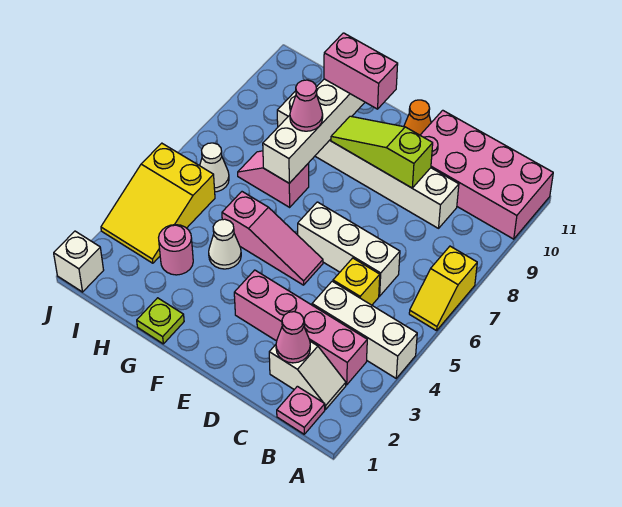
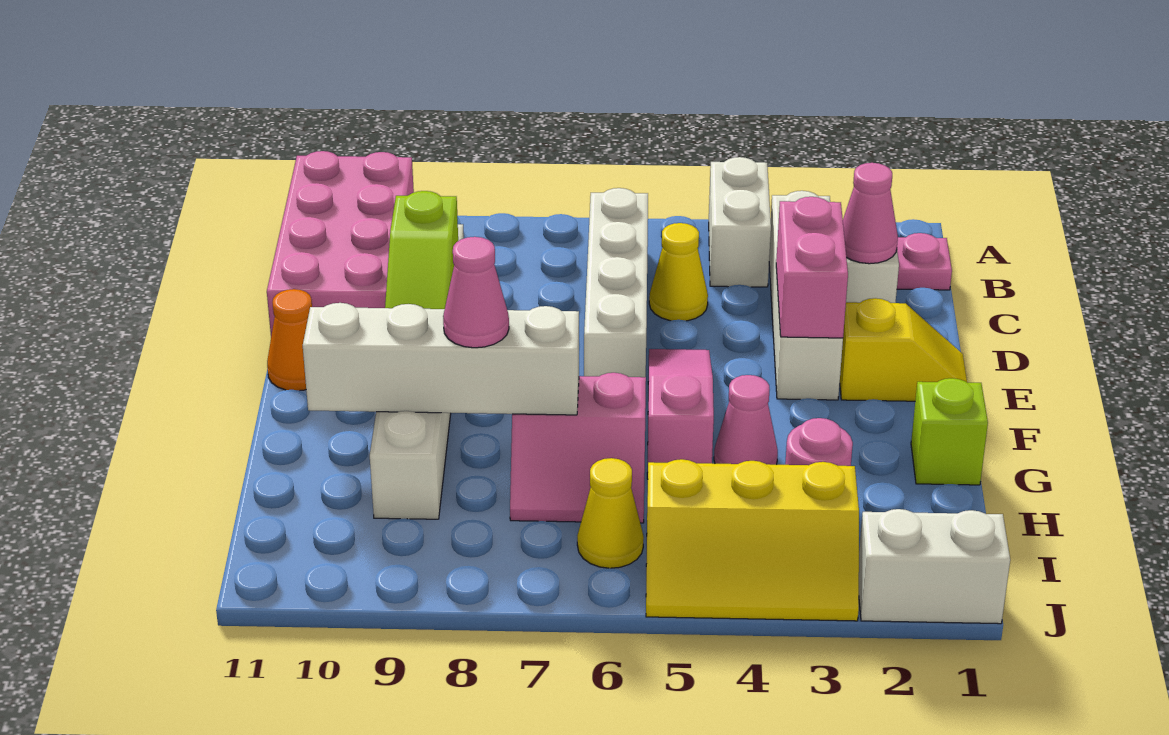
white brick A4:C4 level 1 -> white brick A4:B4 level 1
yellow slope A6:A7 level 1 top 7 -> yellow slope E1:E2 level 1 top 2
pink brick B3:E3 level 1 -> white brick B3:E3 level 1
yellow brick C5 level 1 -> yellow cone C5 level 1
white brick C6:E6 level 1 -> white brick B6:E6 level 1
pink brick F10:G10 level 3 -> pink brick D3:E3 level 2
lime plate G1 level 1 -> lime brick G1 level 1
white cone G4 level 1 -> pink cone G4 level 1
pink slope G7:H7 level 1 top G -> pink slope G6:H7 level 1 top G
yellow slope I3:J5 level 1 top 5 -> yellow slope I3:J5 level 1 top I
white cone I6 level 1 -> yellow cone I6 level 1
white brick J1 level 1 -> white brick J1:J2 level 1

